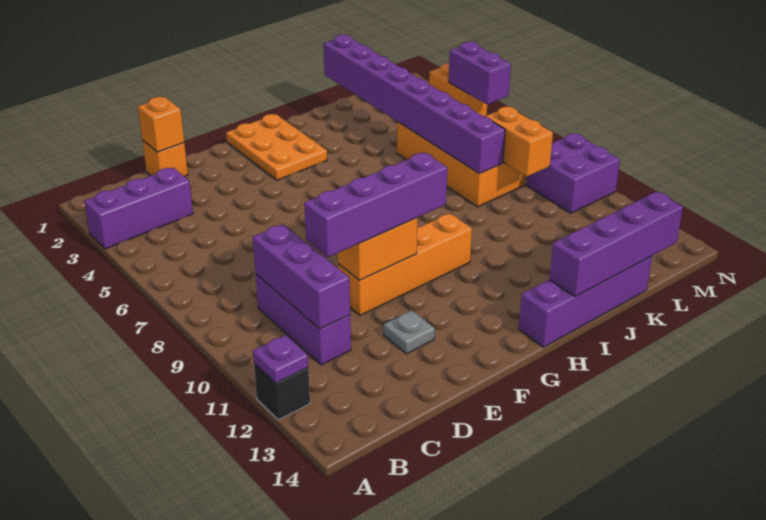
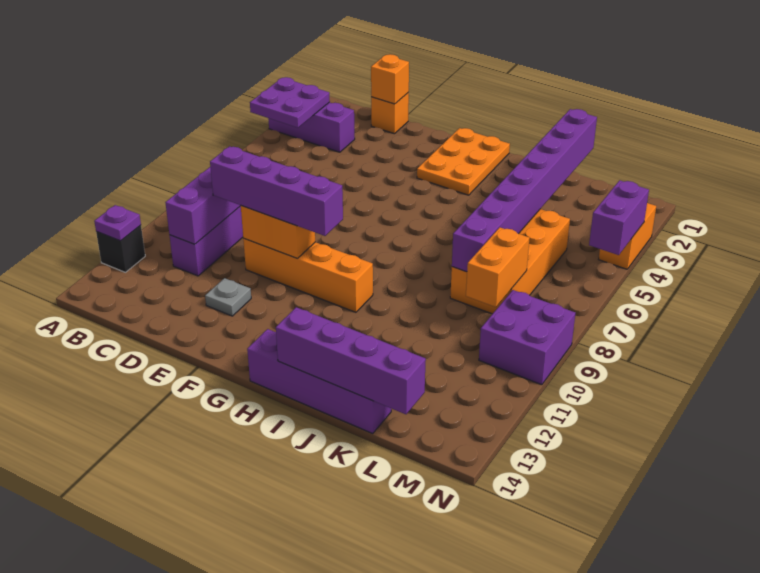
none -> purple plate A3:B4 level 2

